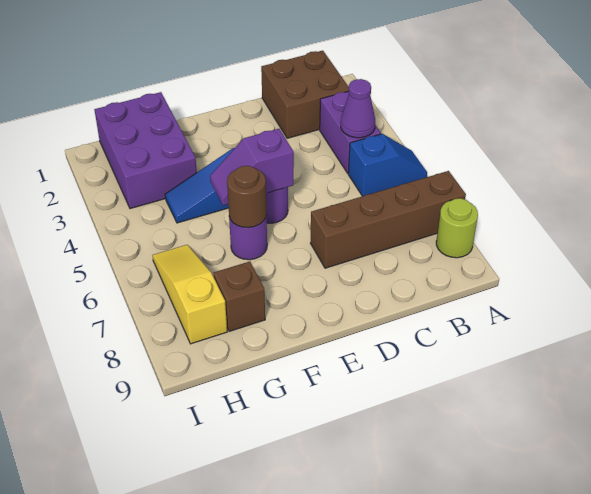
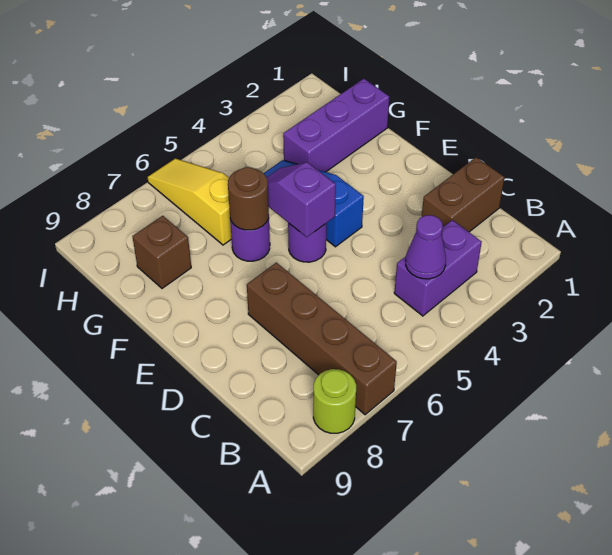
blue slope A5:B5 level 1 top B -> none
brown brick B1:C2 level 1 -> brown brick C1:C2 level 1
purple brick G1:H3 level 1 -> purple brick G1:G3 level 1
yellow slope H6:H8 level 1 top 8 -> yellow slope G6:I6 level 1 top G

